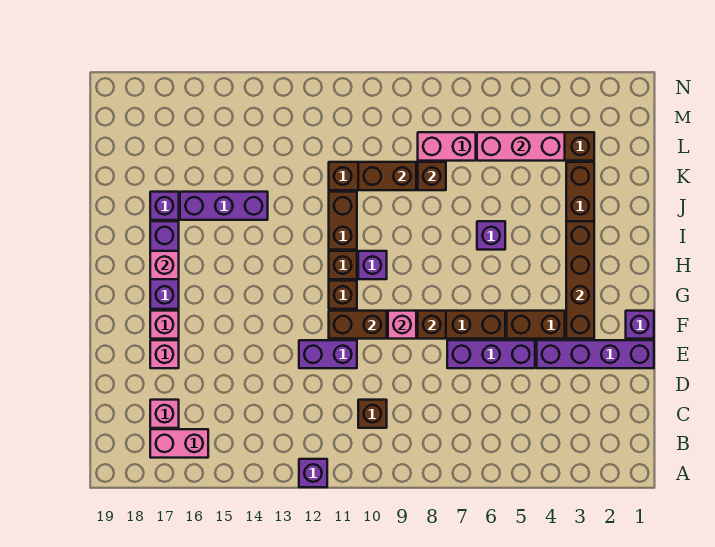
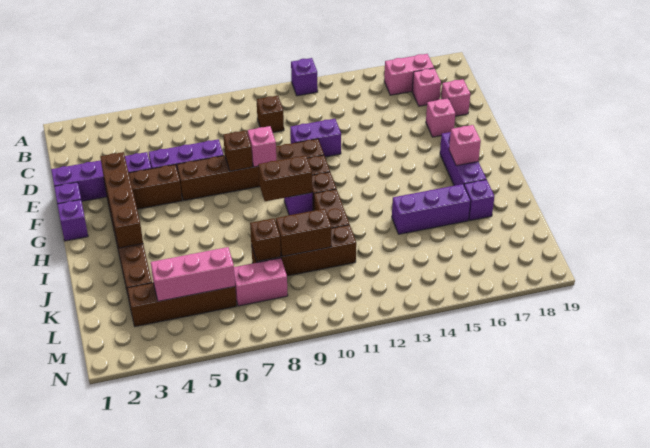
brown brick F10:F11 level 2 -> brown brick H9:H10 level 2
pink brick F17 level 1 -> pink brick D18 level 1
purple brick I6 level 1 -> purple brick G1 level 1

